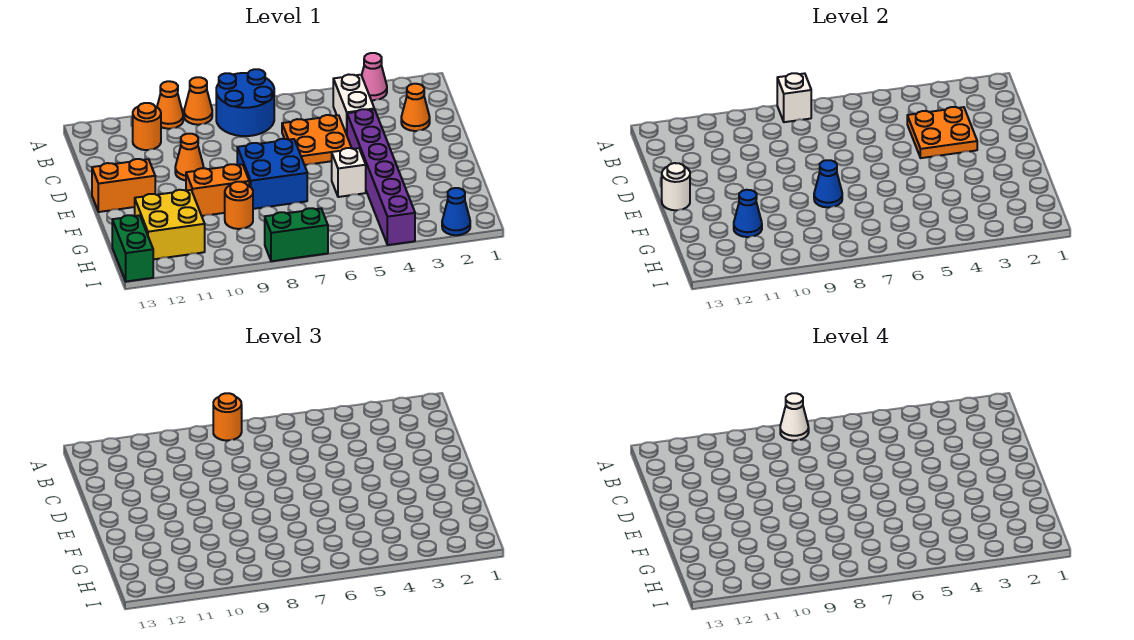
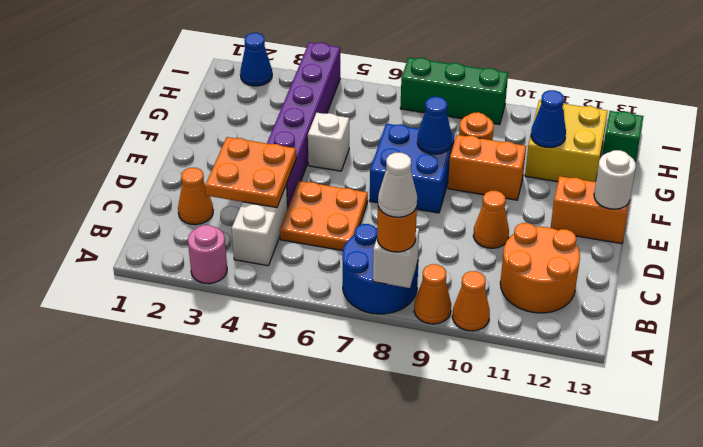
pink cone A3 level 1 -> pink round brick A3 level 1
orange round brick B11 level 1 -> orange round brick B11:C12 level 1
green brick H13:I13 level 1 -> green brick H13 level 1
green brick I7:I8 level 1 -> green brick I7:I9 level 1

